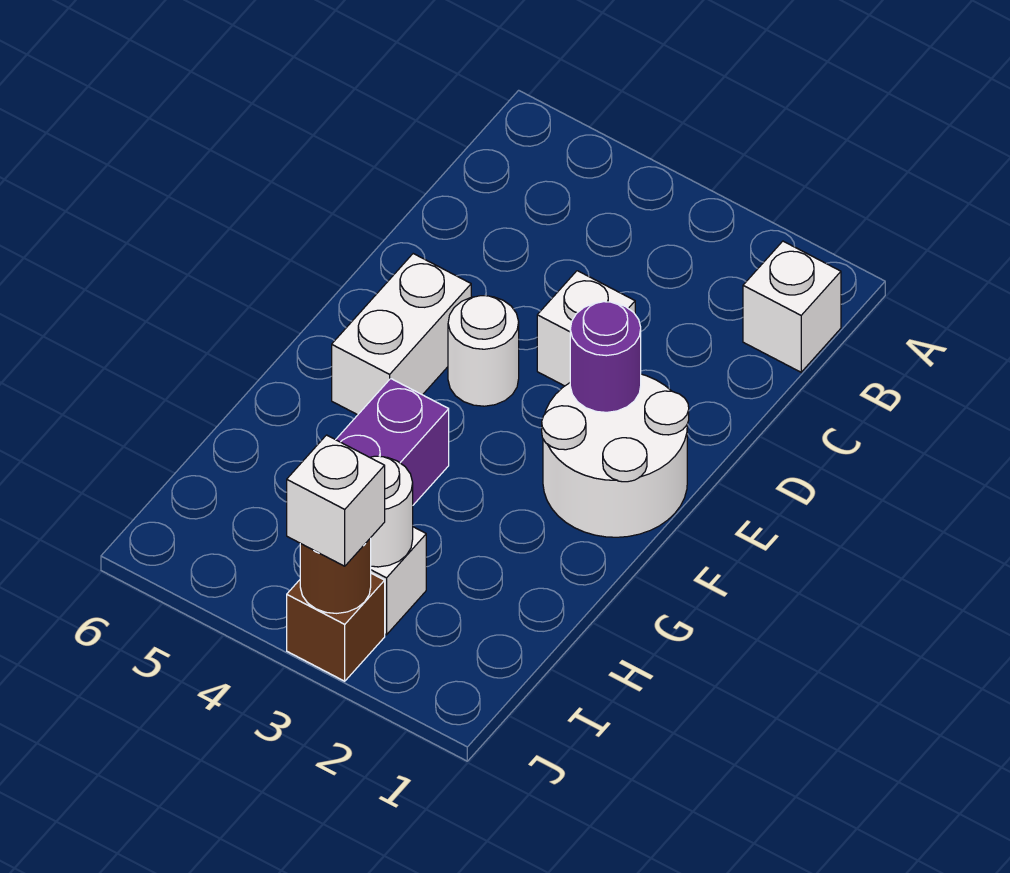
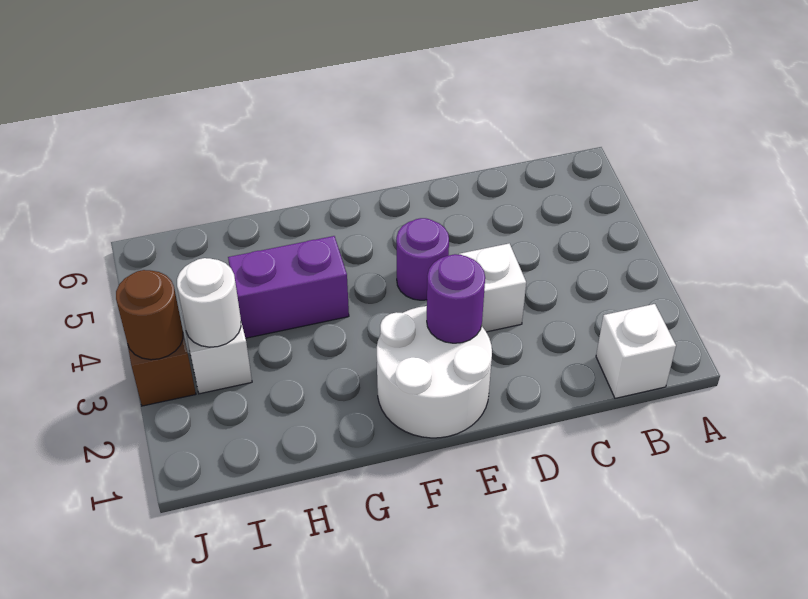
white round brick E4 level 1 -> purple round brick E4 level 1
white brick E5:F5 level 1 -> none
white brick J3 level 3 -> none

